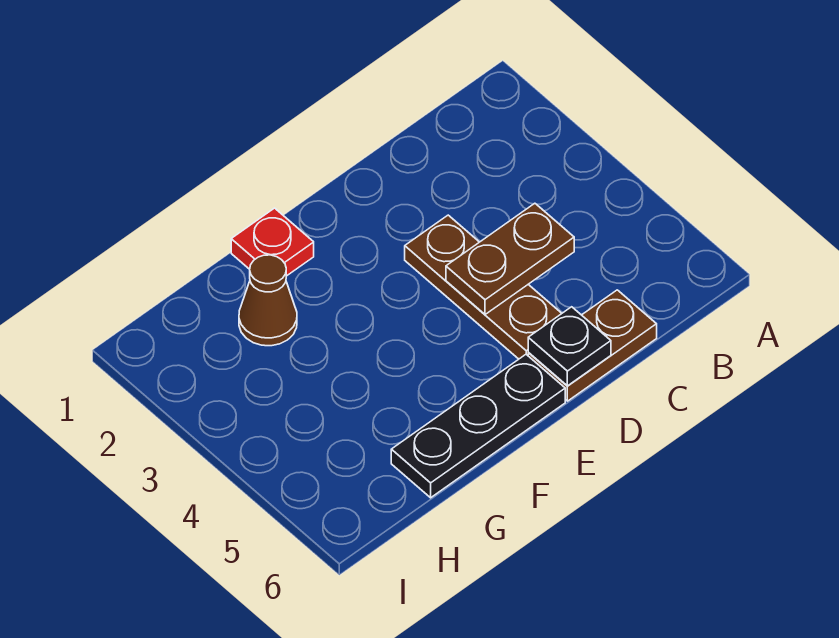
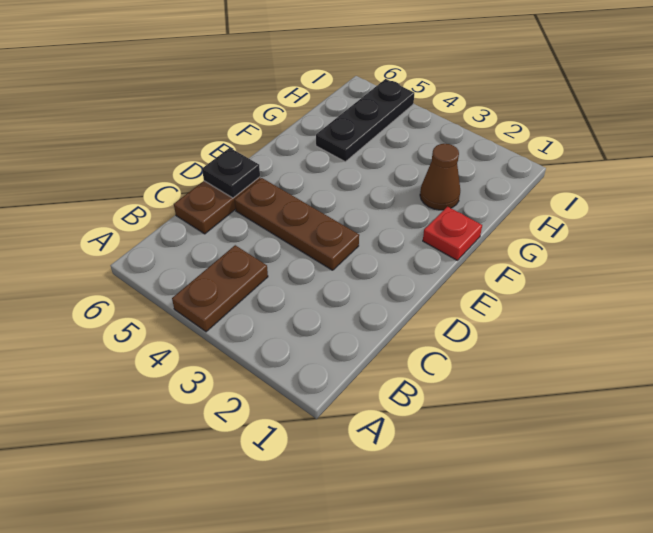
brown plate C4:D4 level 2 -> brown plate A4:B4 level 1
black plate E6:G6 level 1 -> black plate G5:I5 level 1

